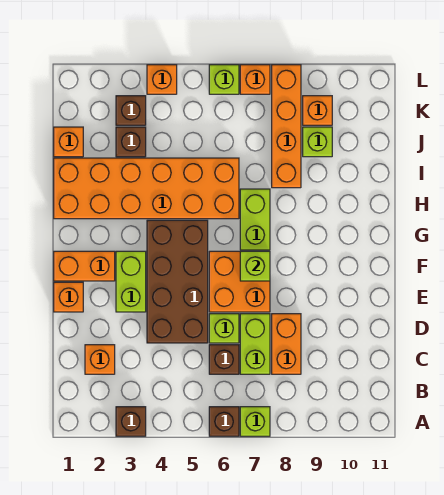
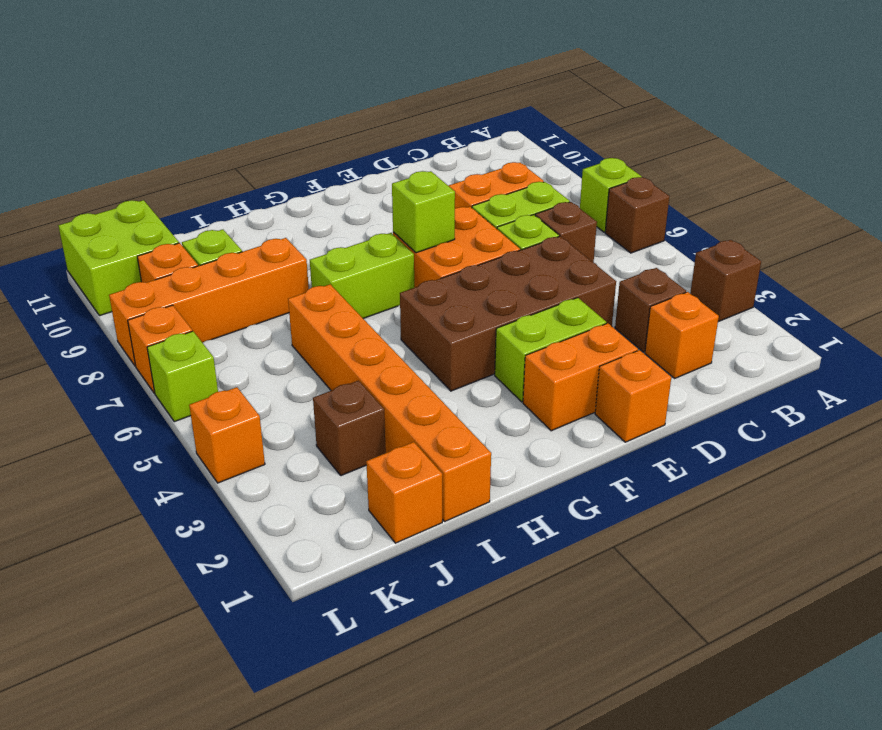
orange brick F1:F2 level 1 -> orange brick E2:F2 level 1
orange brick H1:I6 level 1 -> orange brick I1:I6 level 1
brown brick K3 level 1 -> brown brick C3 level 1
none -> lime brick K10:L11 level 1

